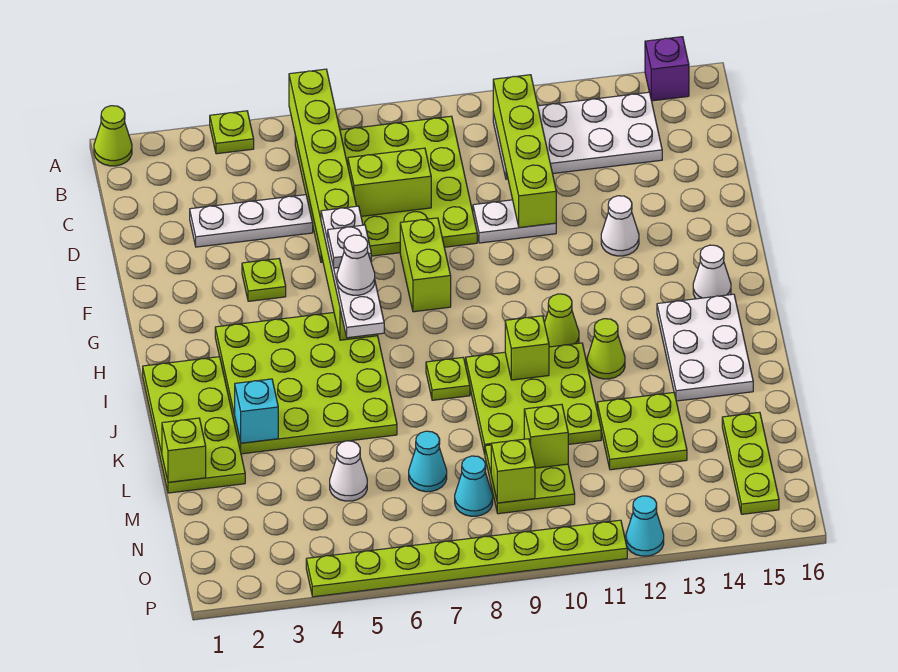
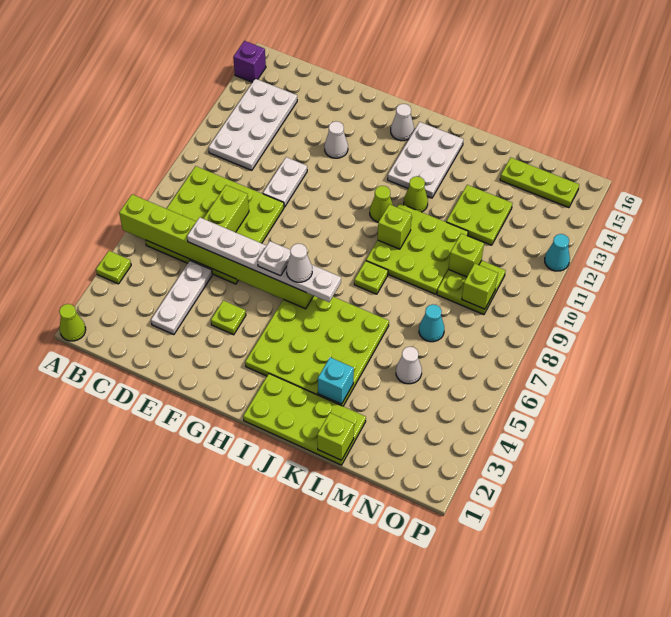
lime brick B11:E11 level 2 -> none
white plate F6:I6 level 3 -> white plate D6:I6 level 3
lime brick F8:G8 level 1 -> none
white plate I14:K15 level 1 -> white plate I13:J15 level 1
cyan cone N8 level 1 -> none
lime plate P4:P11 level 1 -> none

